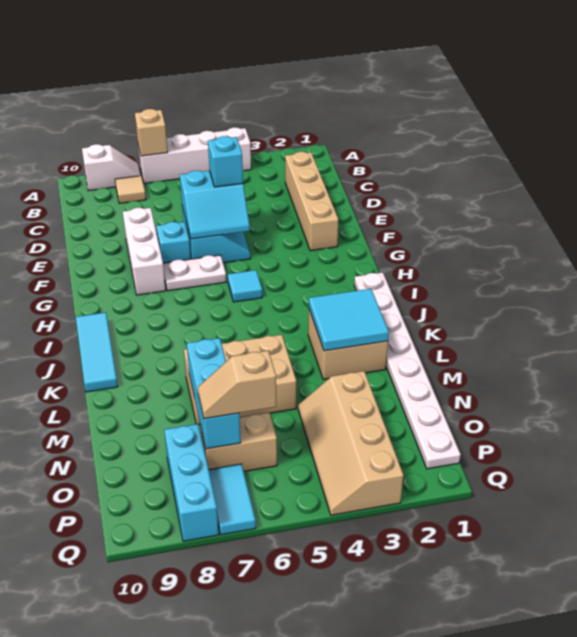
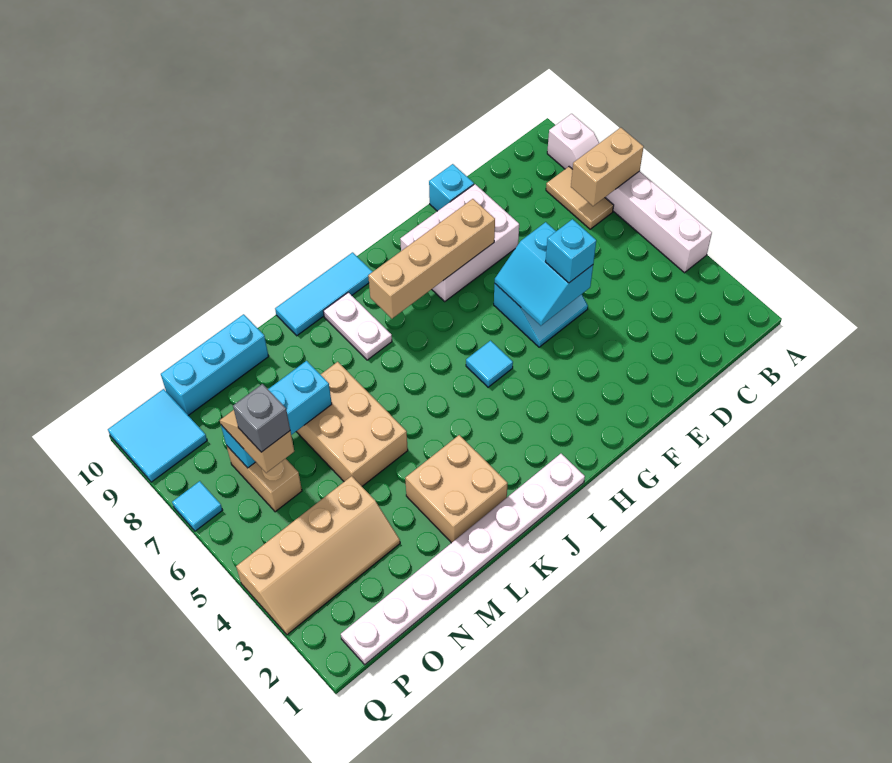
tan brick A7 level 2 -> tan brick A7:B7 level 2
tan tile B8 level 1 -> tan tile B7:B8 level 1
tan brick C2:F2 level 1 -> tan brick F8:I8 level 2
white brick E8:G8 level 1 -> white brick E8:G9 level 1
cyan brick F7 level 1 -> cyan brick E10 level 1
white plate G6:G7 level 1 -> white plate J8:J9 level 1
cyan tile K2:L3 level 2 -> cyan tile P9:Q10 level 1
tan slope N3:Q4 level 1 top 3 -> tan slope N3:Q4 level 1 top 4
none -> grey brick O6 level 4
cyan brick O8:Q8 level 1 -> cyan brick M10:O10 level 1
cyan tile P7:Q7 level 1 -> cyan tile Q7 level 1

